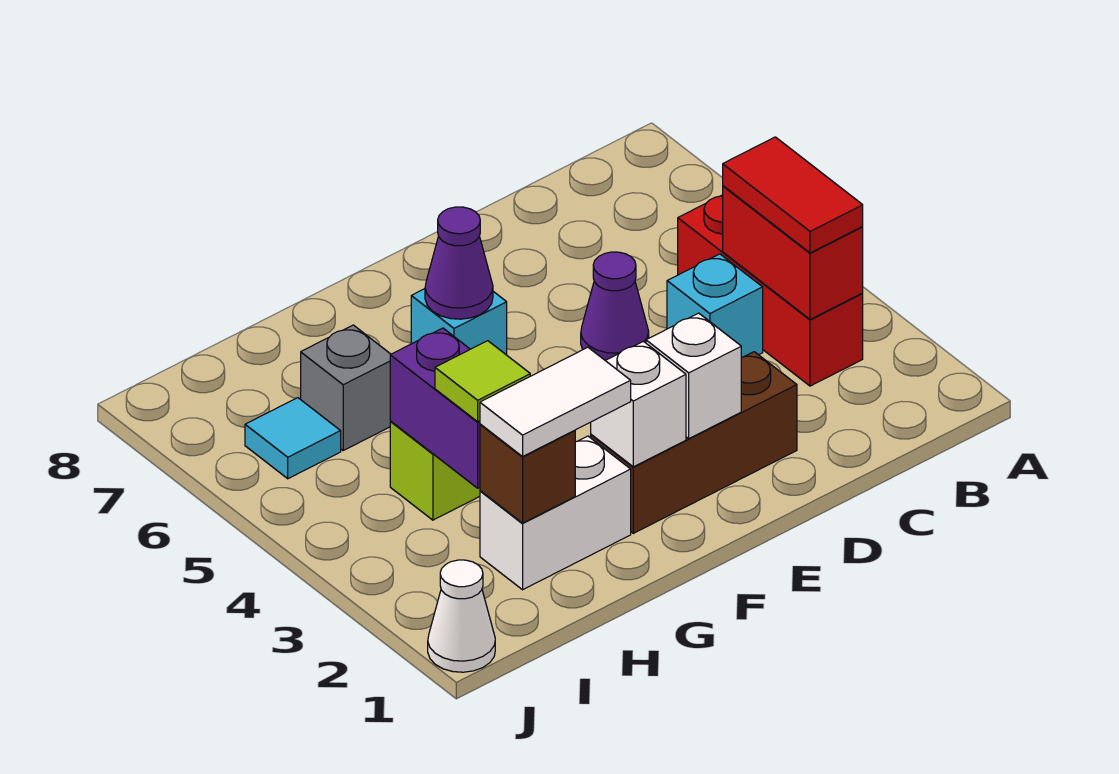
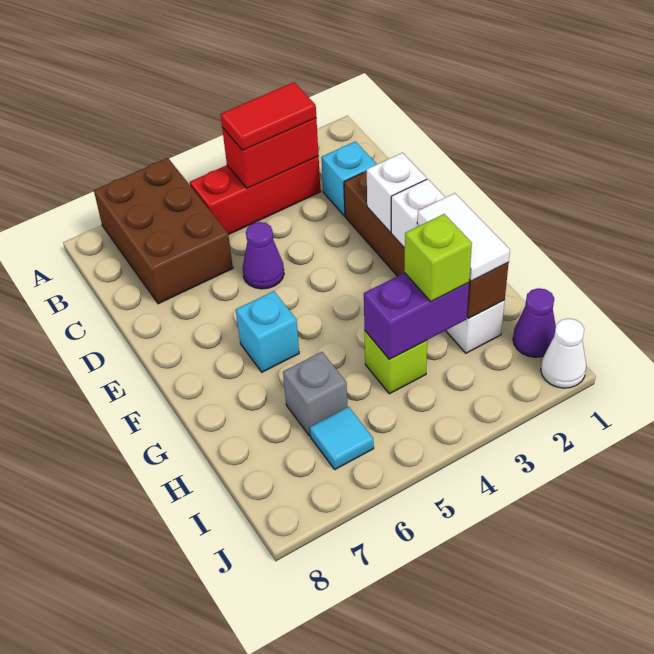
none -> brown brick A6:C7 level 1
cyan brick C4 level 1 -> cyan brick C2 level 1
purple cone F6 level 2 -> purple cone I1 level 1
lime tile H3 level 3 -> lime brick H3 level 3

